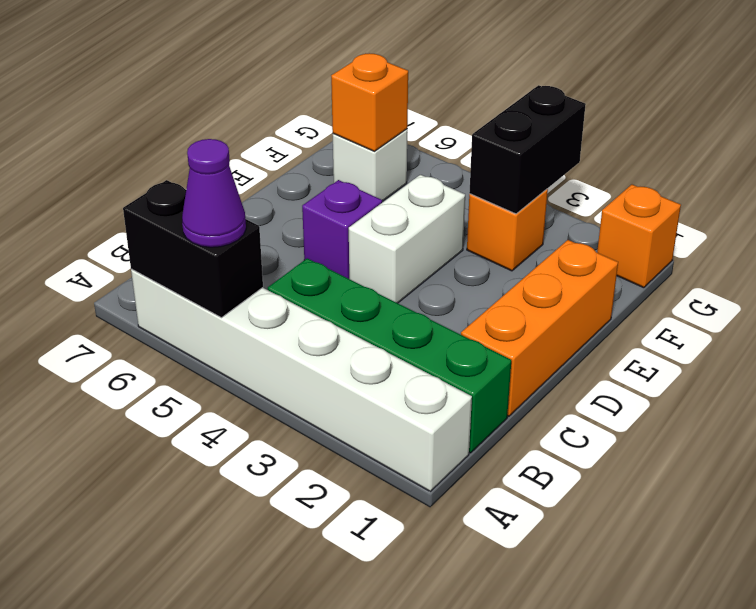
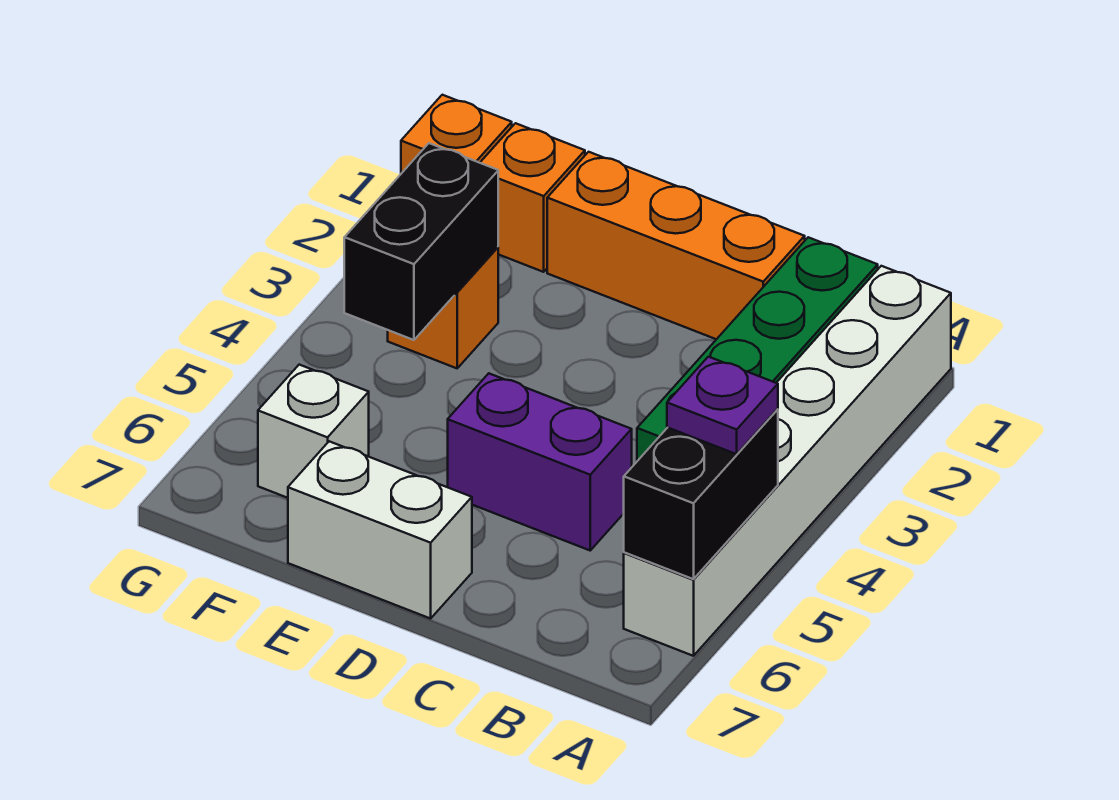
purple cone A5 level 3 -> purple plate A5 level 3
white brick D4:E4 level 1 -> white brick D7:E7 level 1
purple brick D5 level 1 -> purple brick C5:D5 level 1
black brick F3:G3 level 2 -> black brick F3:F4 level 2
orange brick F6 level 2 -> orange brick F1 level 1

